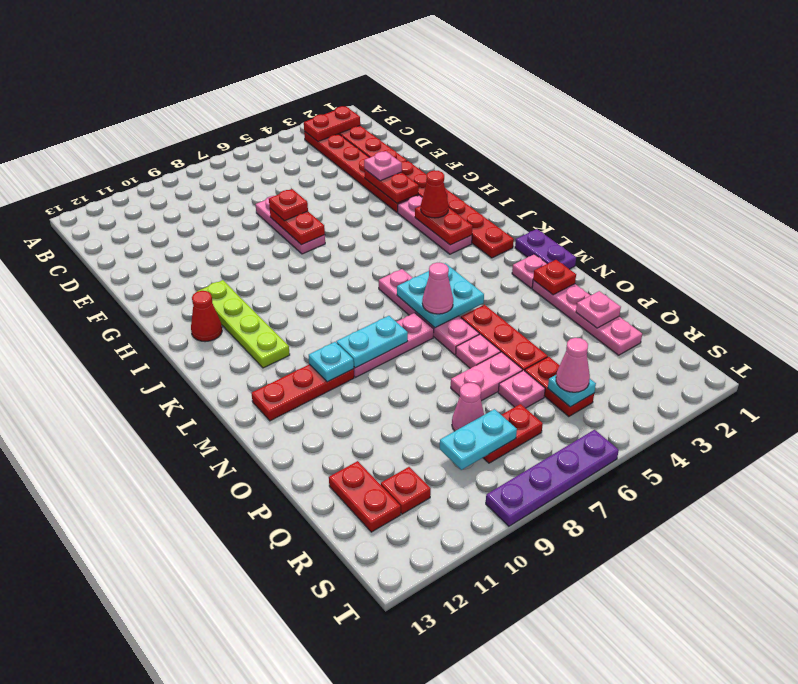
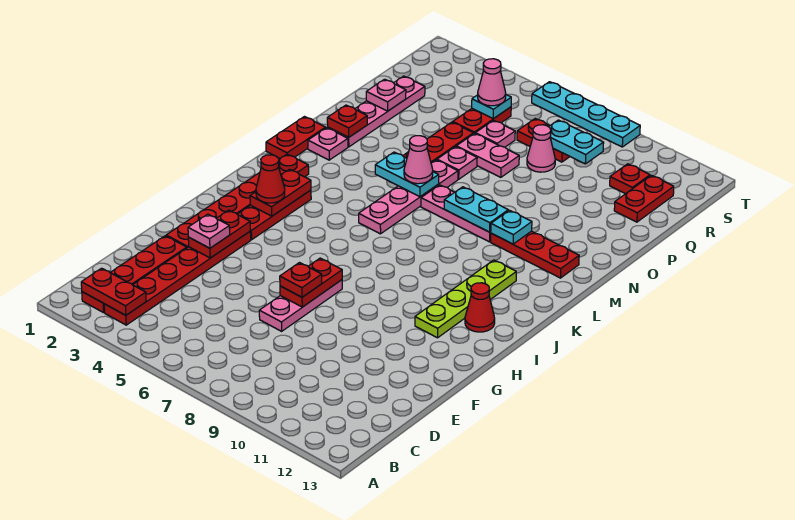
pink plate H3:J3 level 1 -> red plate H3:J3 level 1
purple plate L1:M1 level 1 -> red plate L1:M1 level 1
cyan plate L5:M6 level 2 -> cyan plate M5:M6 level 2
purple plate T6:T9 level 1 -> cyan plate T6:T9 level 1

